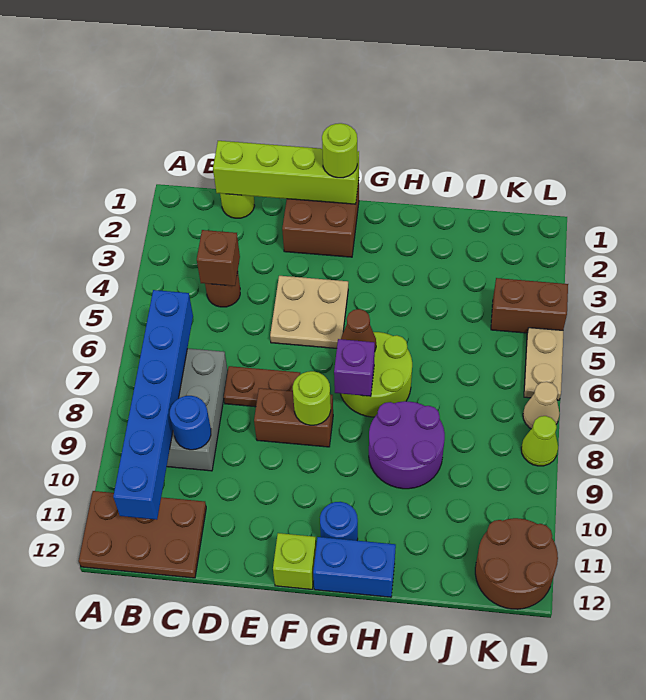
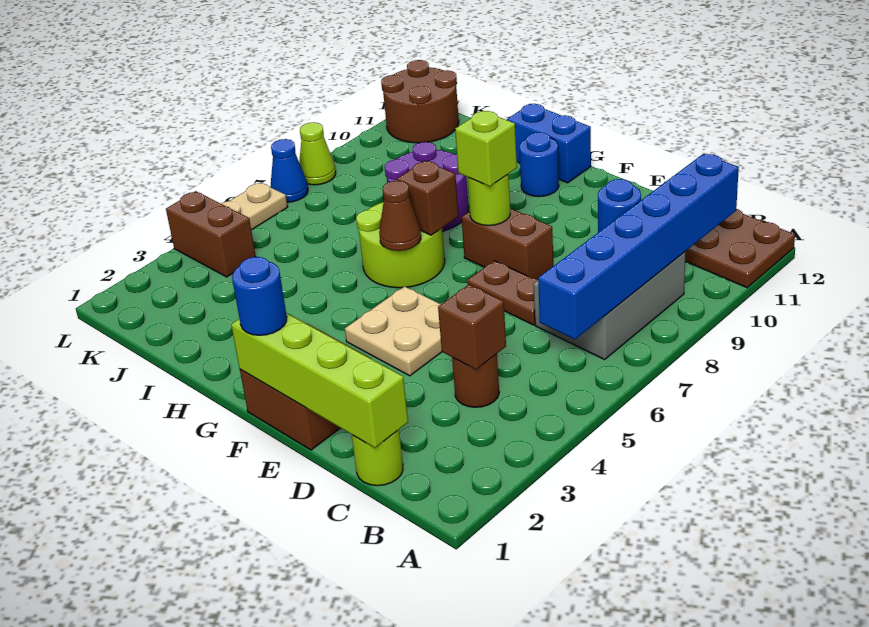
lime round brick F1 level 3 -> blue round brick F1 level 3
lime brick F12 level 1 -> lime brick F8 level 3
purple brick G7 level 2 -> brown brick G7 level 2
tan cone L7 level 1 -> blue cone L7 level 1

